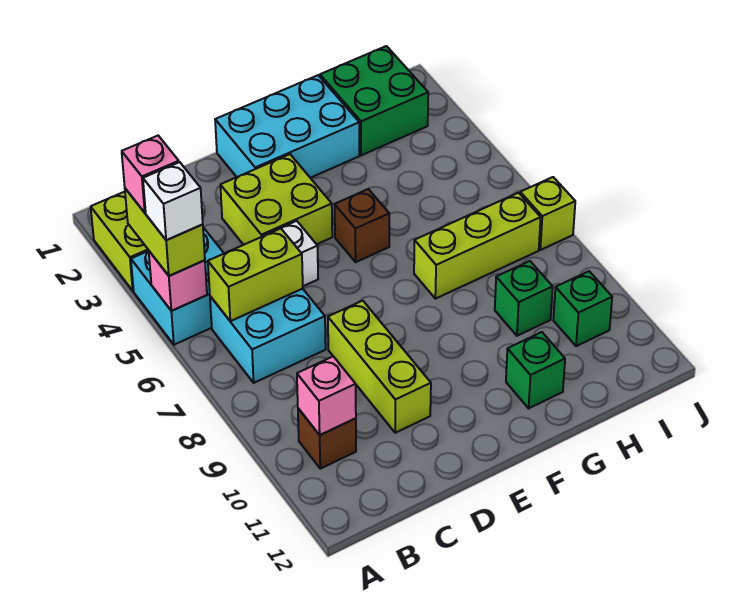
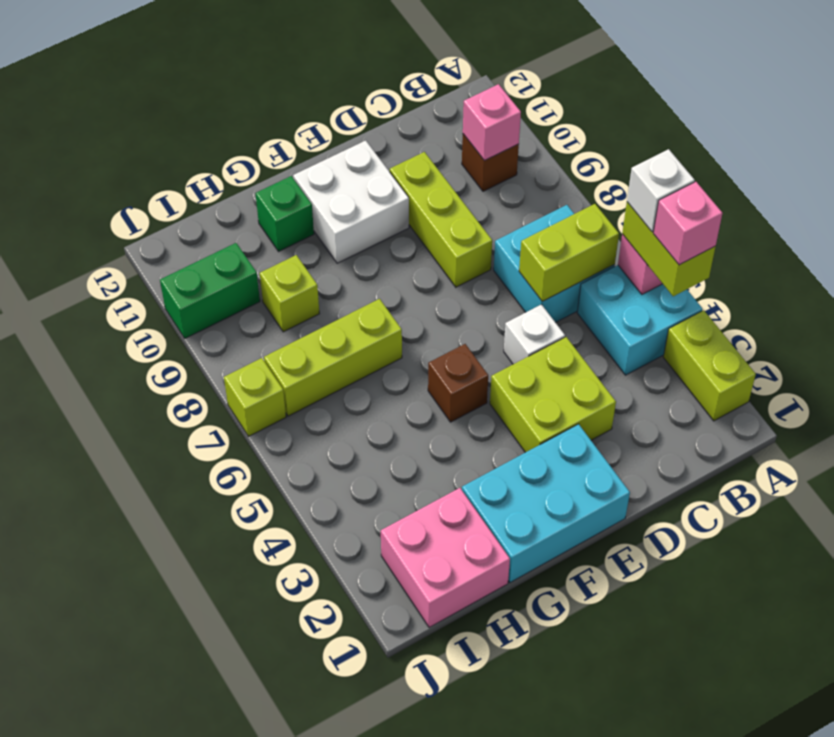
none -> white brick E10:F11 level 1
green brick H1:I2 level 1 -> pink brick H1:I2 level 1
green brick H9 level 1 -> lime brick H9 level 1
green brick I10 level 1 -> green brick I10:J10 level 1

